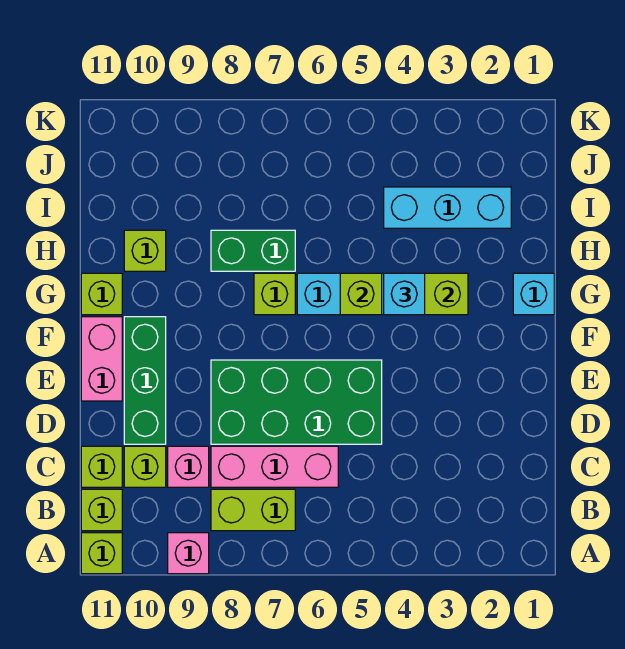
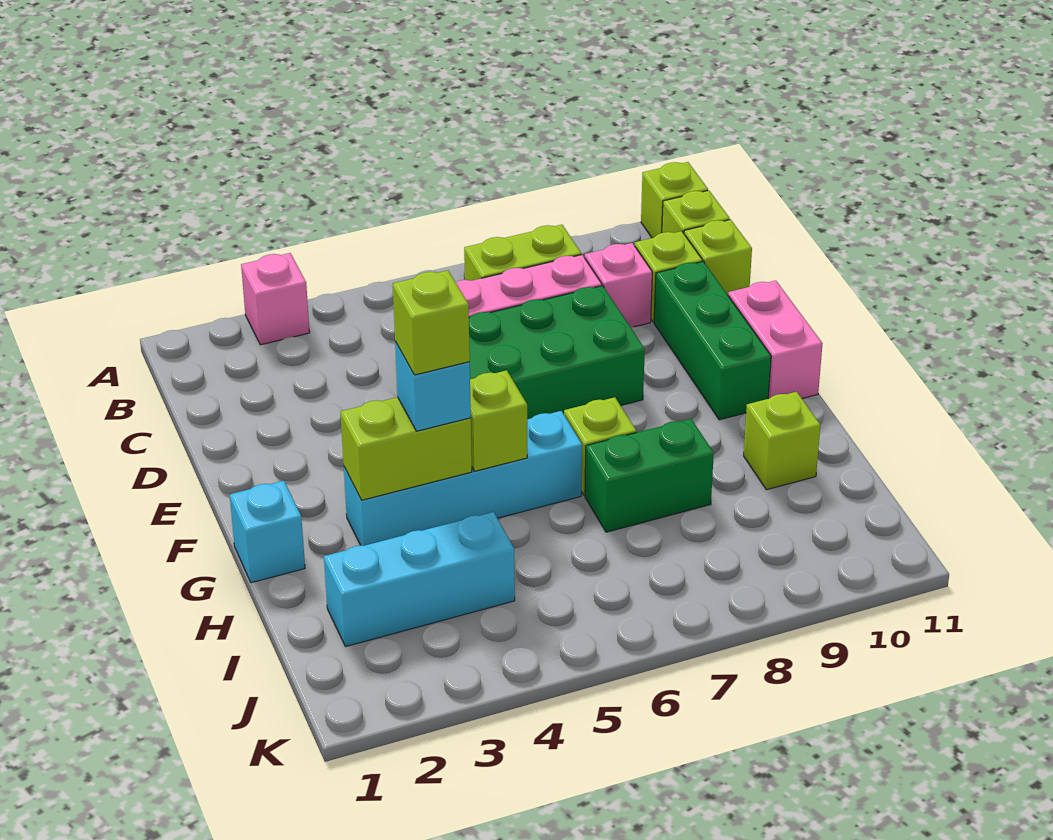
pink brick A9 level 1 -> pink brick A3 level 1
lime brick G11 level 1 -> lime brick G4 level 4

